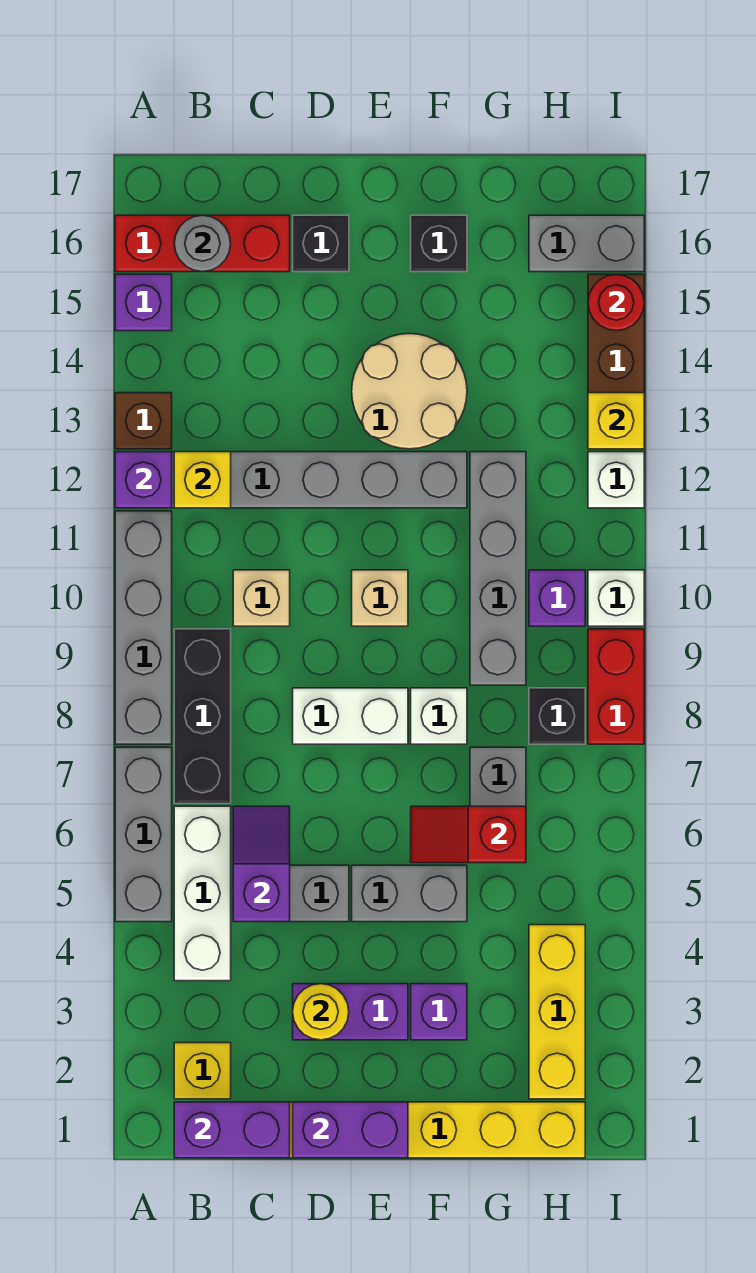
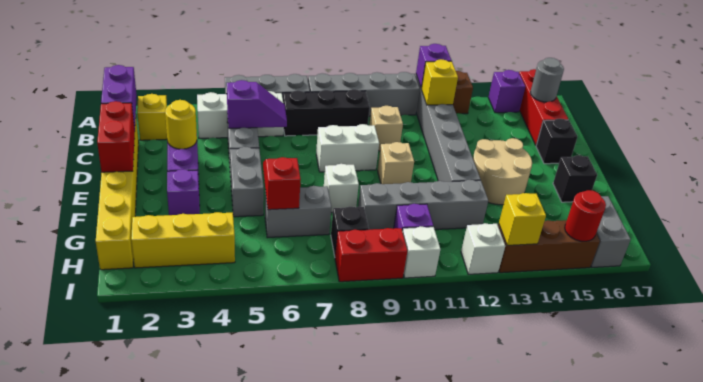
purple brick D1:E1 level 2 -> red brick D1:E1 level 2
white brick D8:E8 level 1 -> white brick D8:D9 level 1

